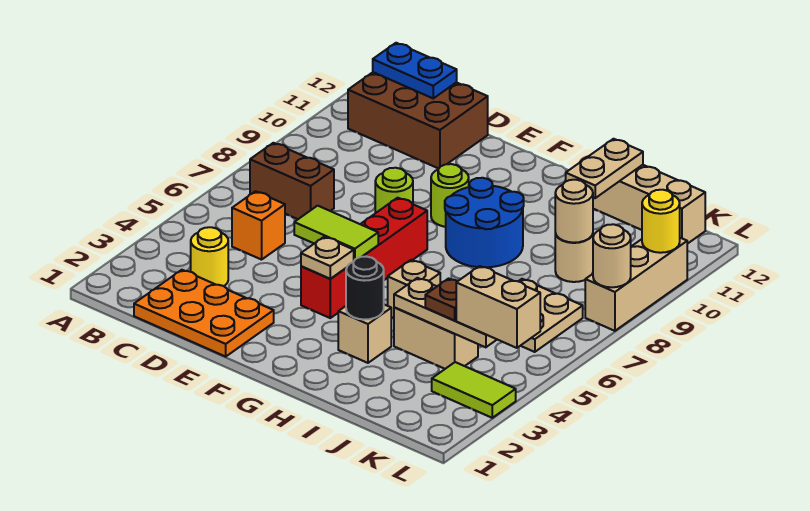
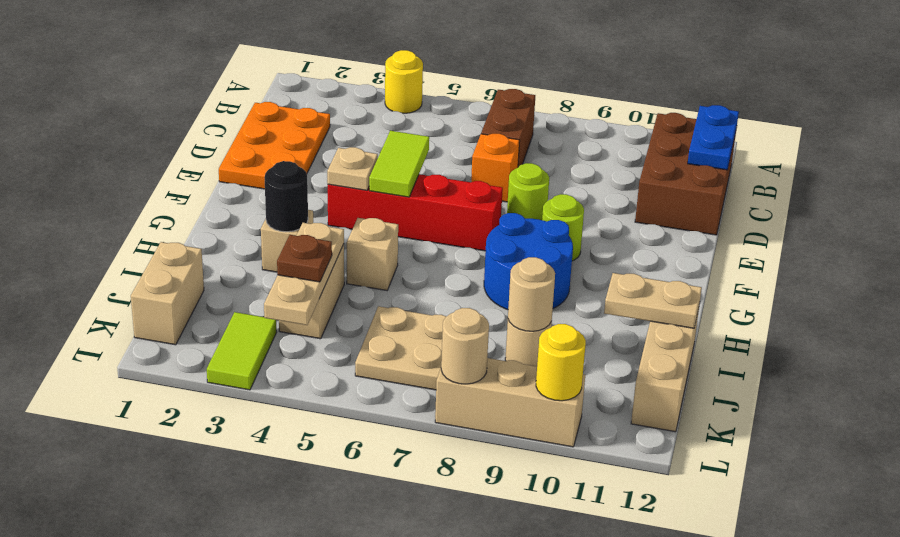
yellow round brick C3 level 1 -> yellow round brick A4 level 1
orange brick C5 level 1 -> orange brick D7 level 1
tan brick K4:L4 level 3 -> tan brick J1:K1 level 1

